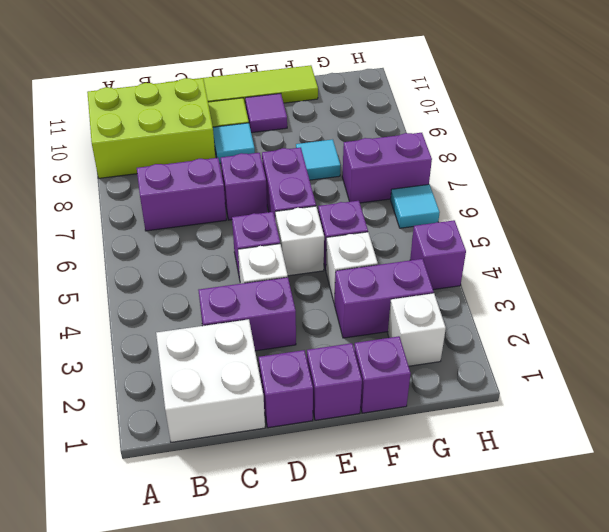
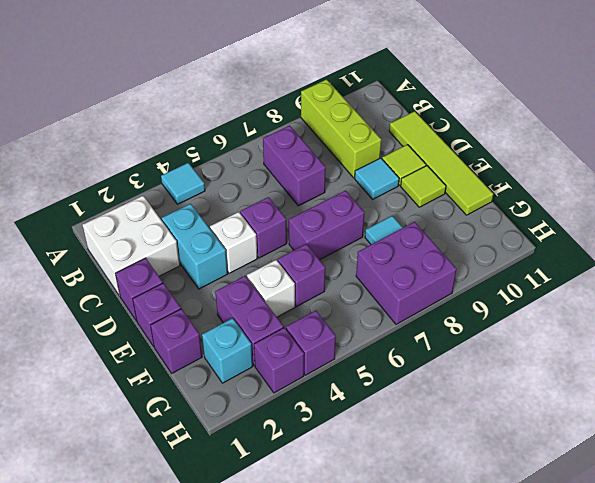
lime brick A9:C10 level 1 -> lime brick A9:C9 level 1
purple brick C3:D3 level 1 -> cyan brick C3:D3 level 1
purple brick D7 level 1 -> purple brick H3 level 1
white brick E5 level 1 -> none
purple tile E10 level 1 -> lime tile E10 level 1
white brick G2 level 1 -> cyan brick G2 level 1
purple brick G7:H7 level 1 -> purple brick G7:H8 level 1
cyan tile H6 level 1 -> cyan tile A4 level 1

